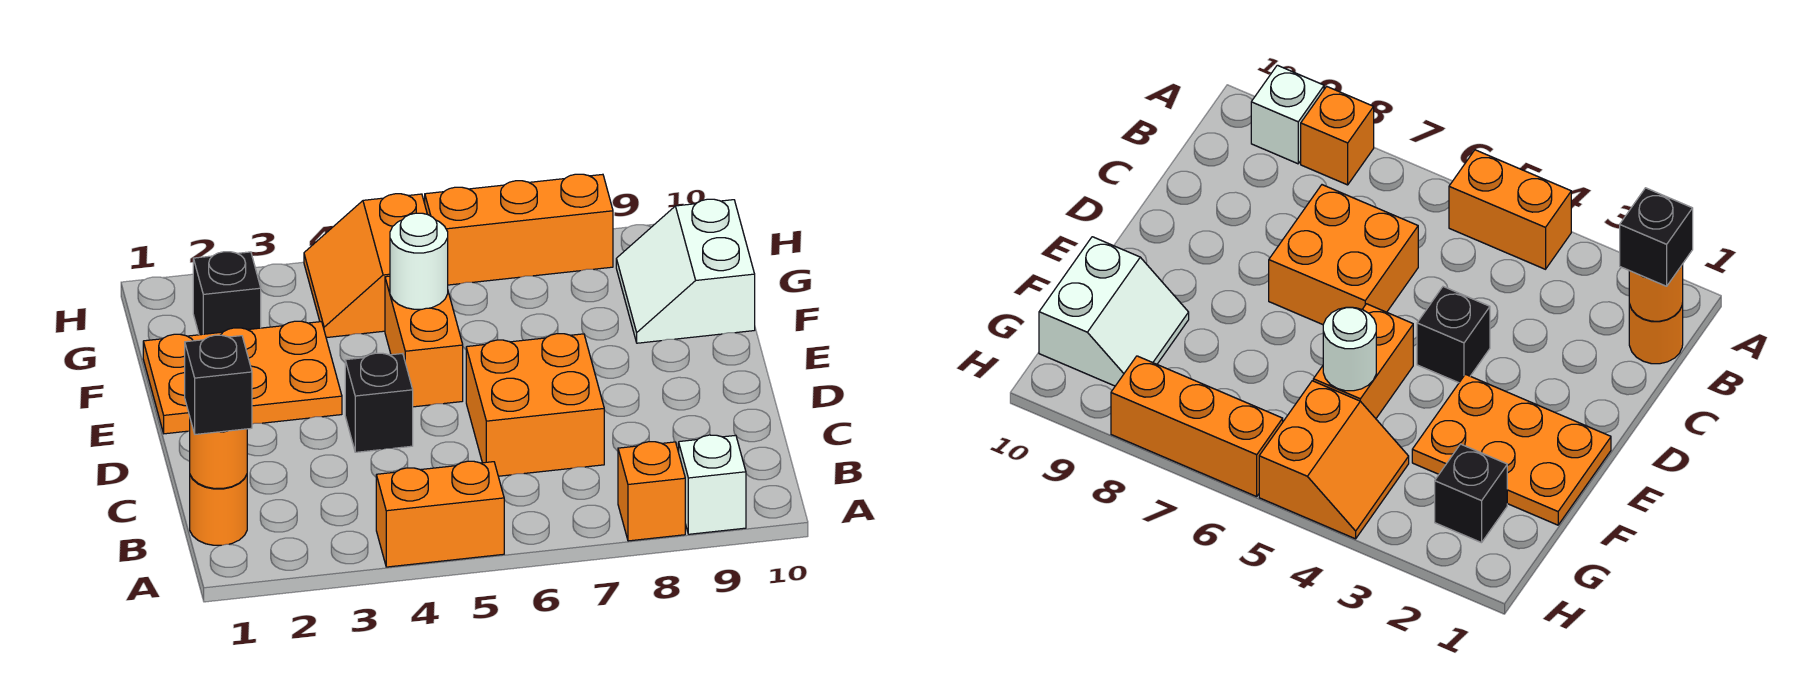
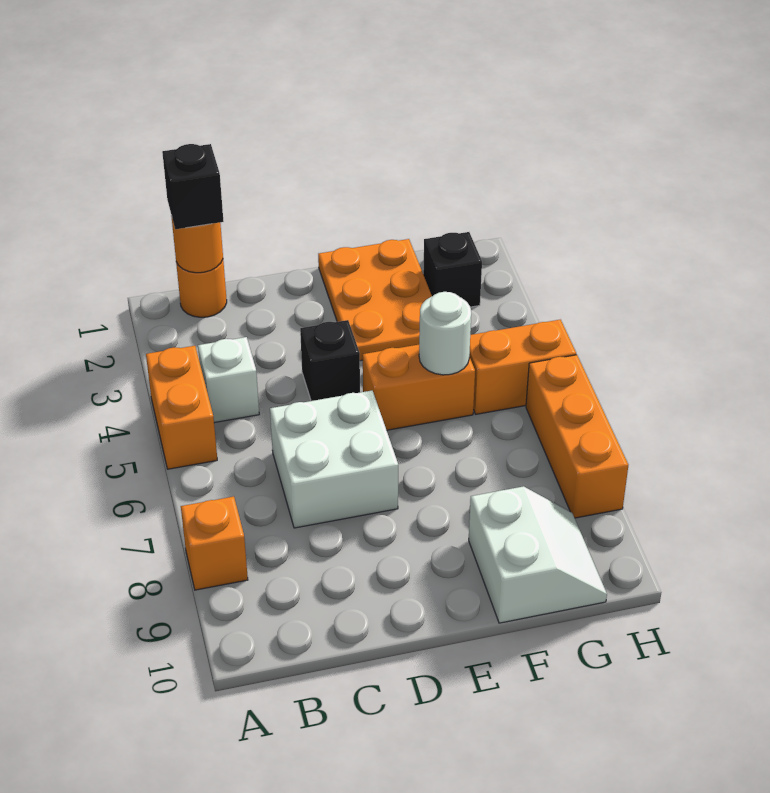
white brick A9 level 1 -> white brick B4 level 1
orange brick C6:D7 level 1 -> white brick C6:D7 level 1
white slope F9:G10 level 1 top 10 -> white slope F9:G10 level 1 top F

